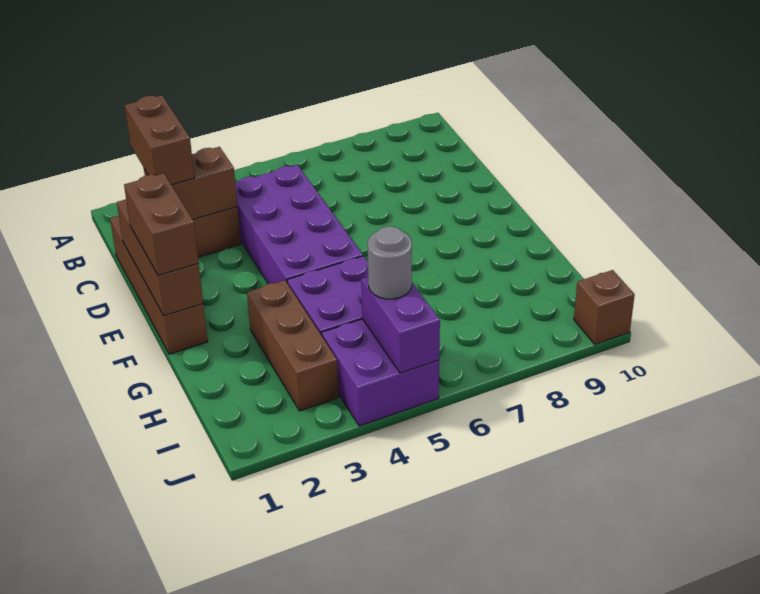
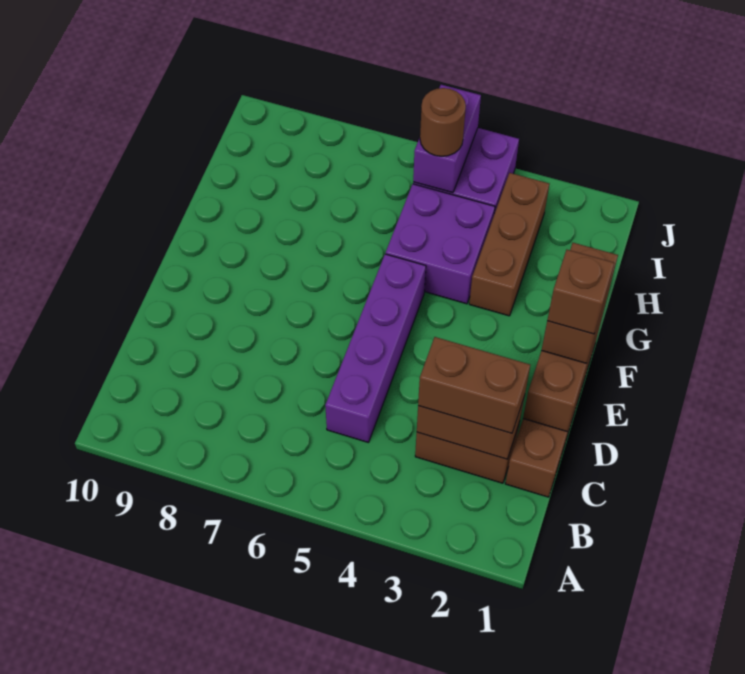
brown brick B2:C2 level 3 -> brown brick C2:C3 level 3
purple brick C4:F5 level 1 -> purple brick C5:F5 level 1
grey round brick I5 level 3 -> brown round brick I5 level 3
brown brick J10 level 1 -> brown brick E1 level 4

